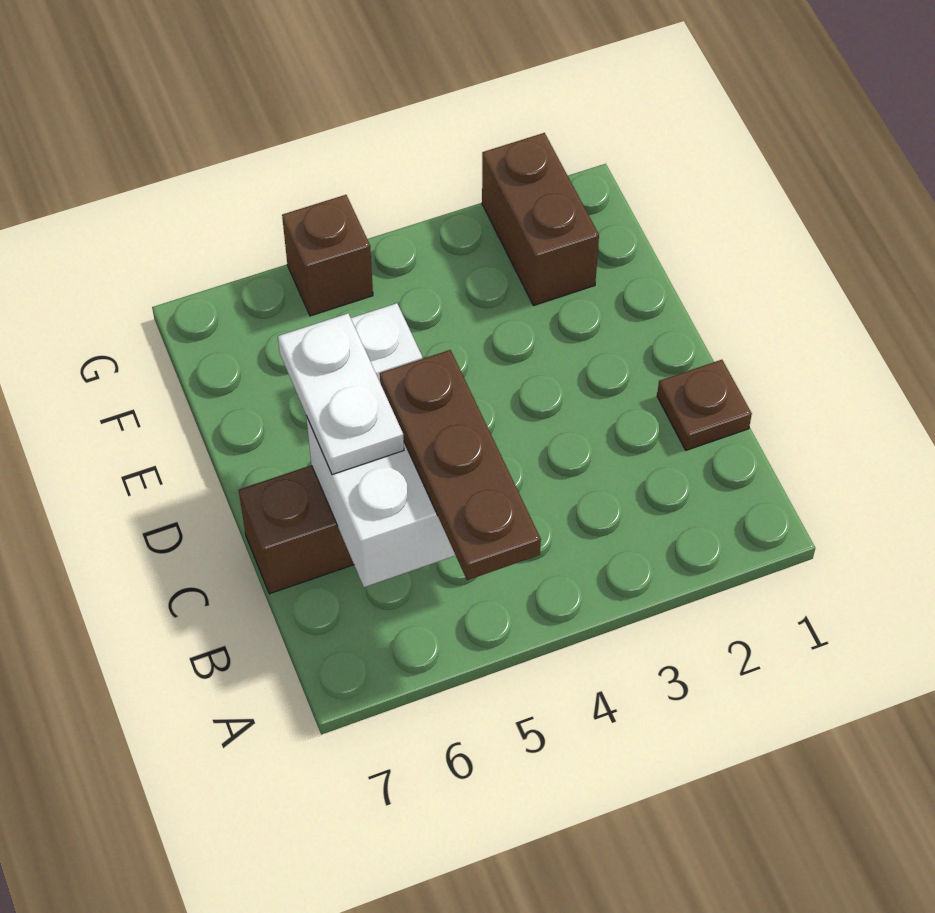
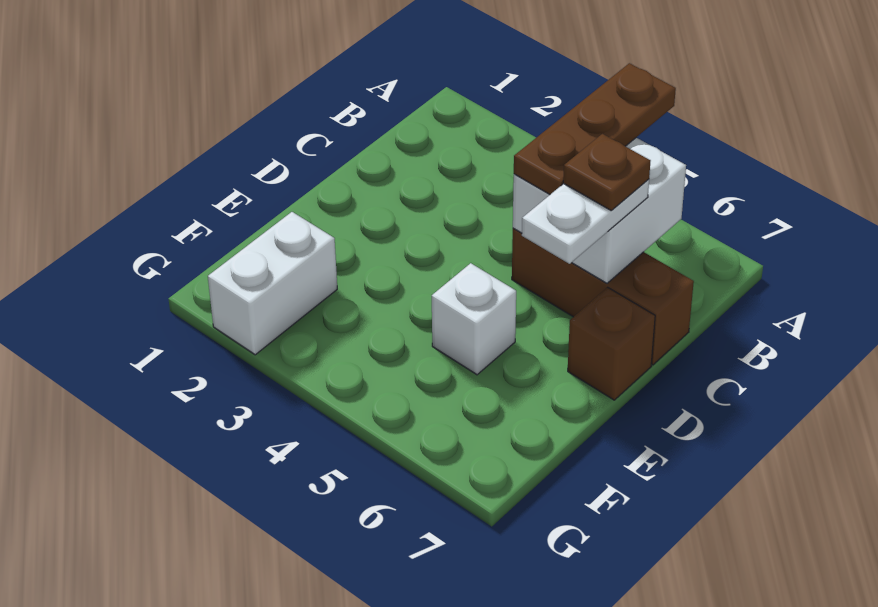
brown plate C1 level 1 -> brown plate C6 level 4
brown brick F2:G2 level 1 -> white brick F2:G2 level 1
brown brick G5 level 1 -> brown brick D7 level 1

